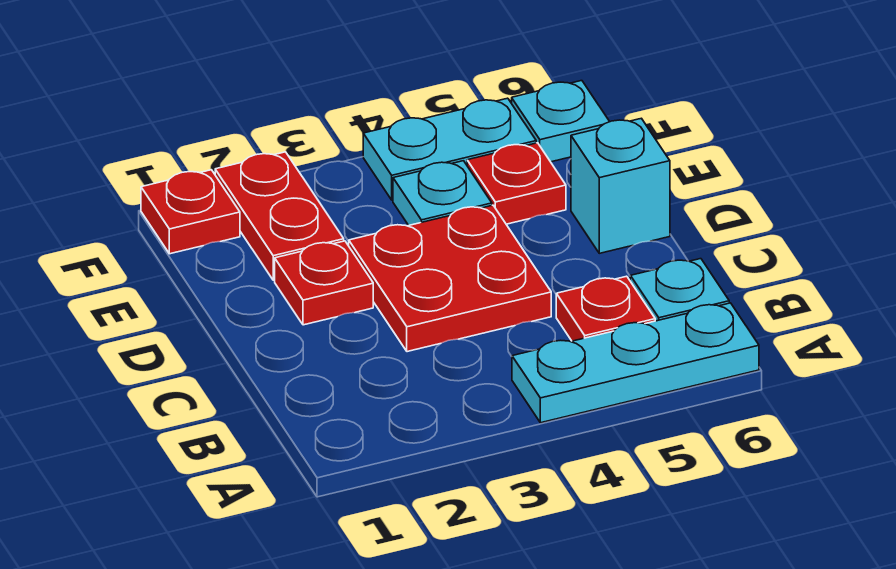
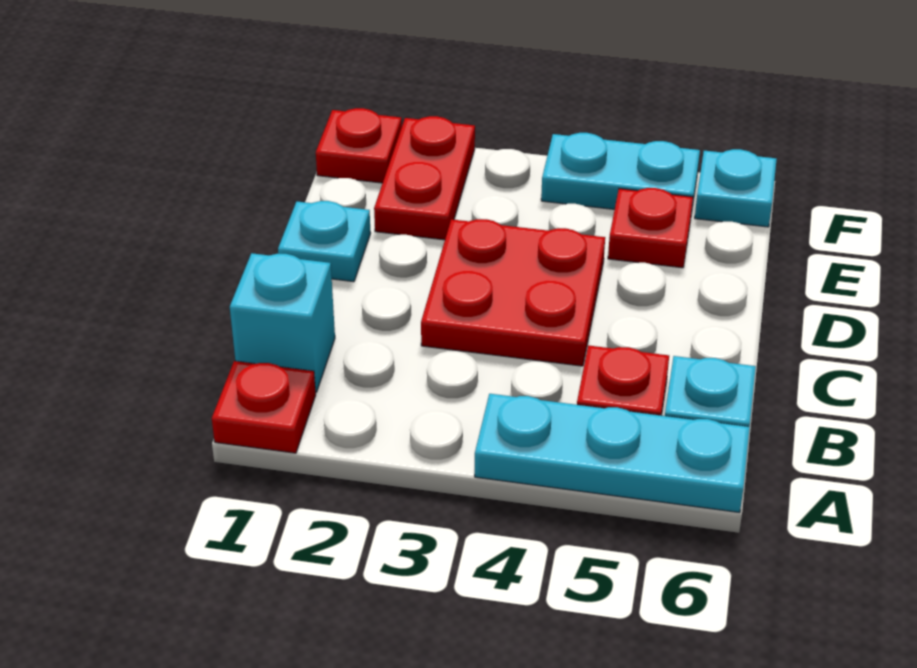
red plate D2 level 1 -> red plate A1 level 1
cyan brick D6 level 1 -> cyan brick B1 level 1
cyan plate E4 level 1 -> cyan plate D1 level 1

